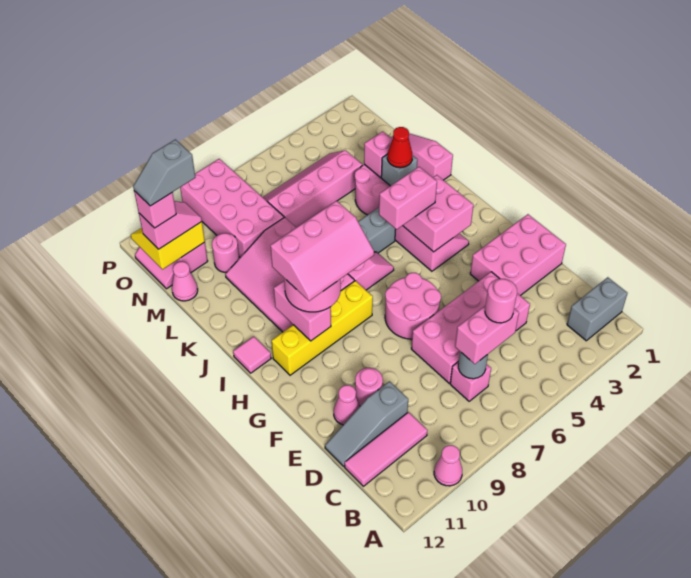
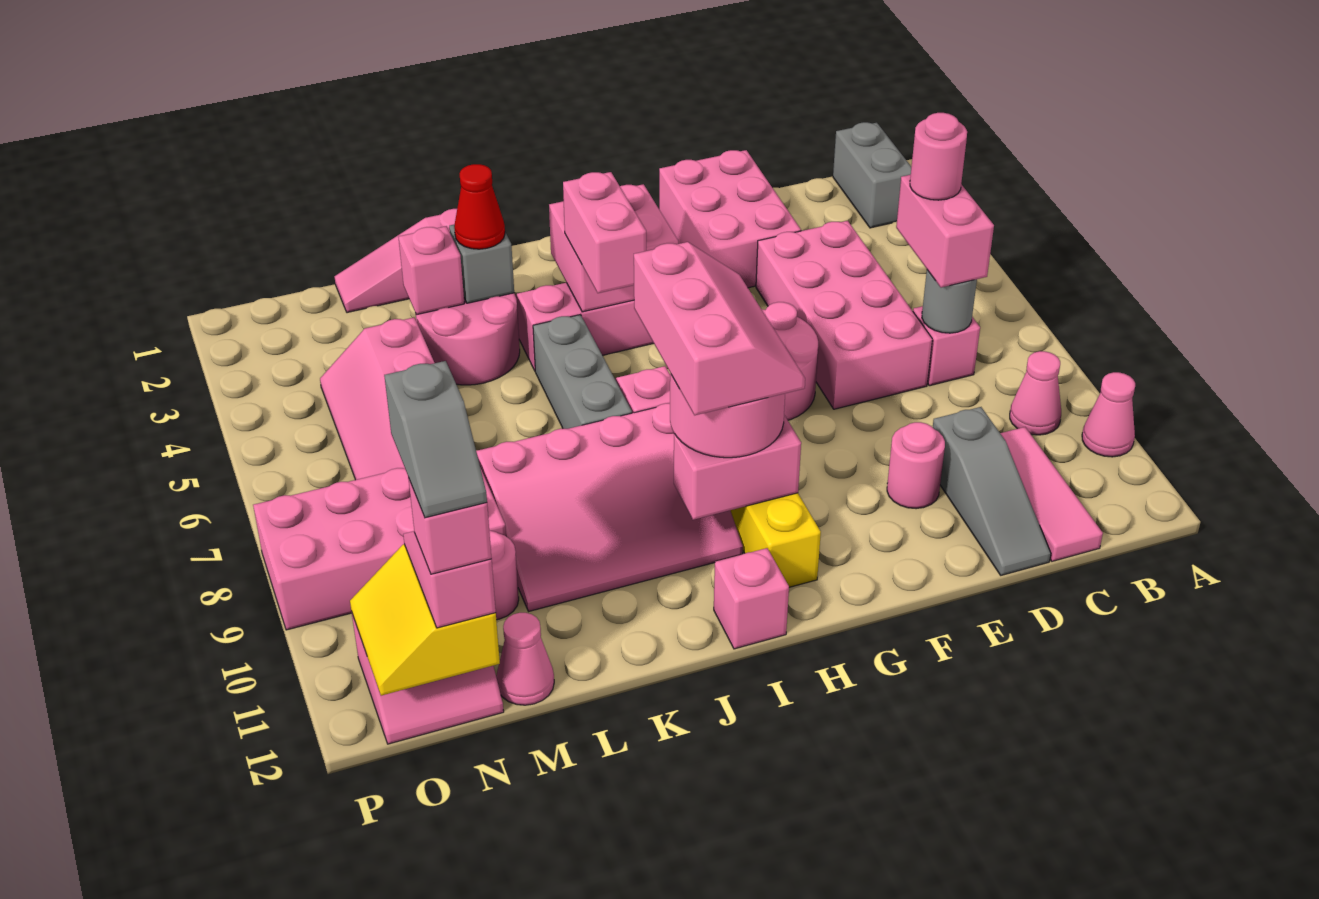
pink cone E11 level 1 -> pink cone B9 level 1
pink tile I12 level 1 -> pink brick I12 level 1

